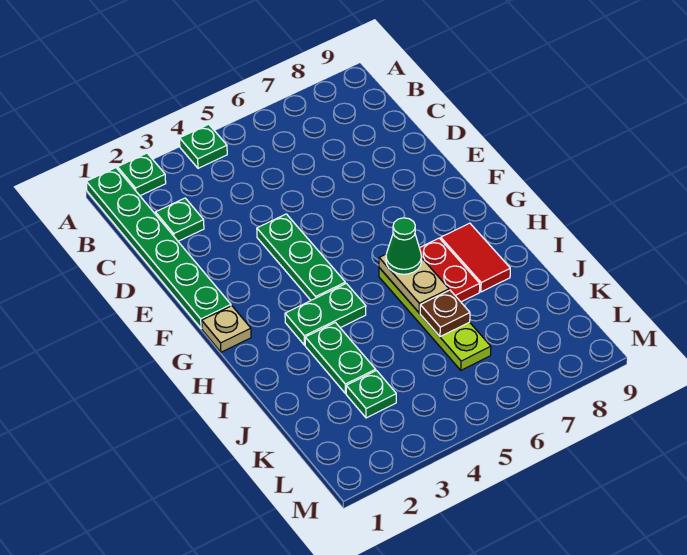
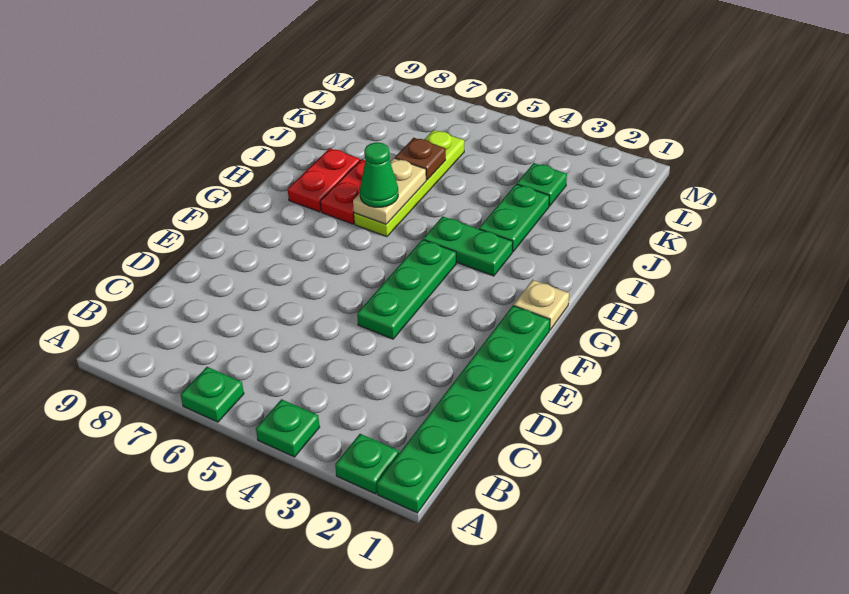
green plate C2 level 1 -> green plate A6 level 1
red tile H8:I8 level 1 -> red plate H8:I8 level 1

